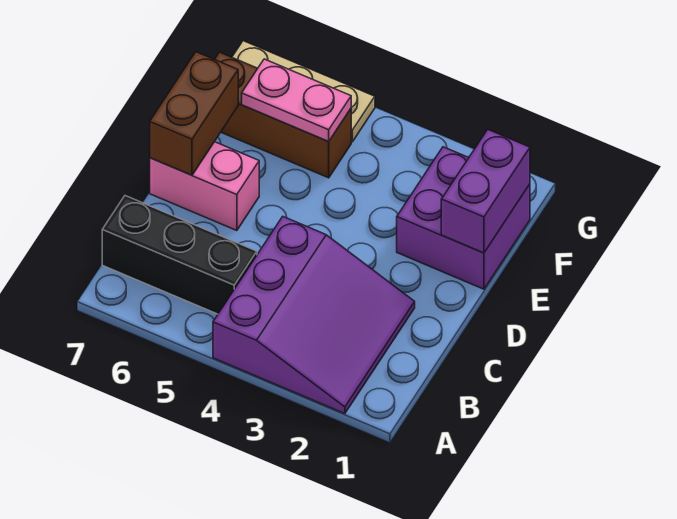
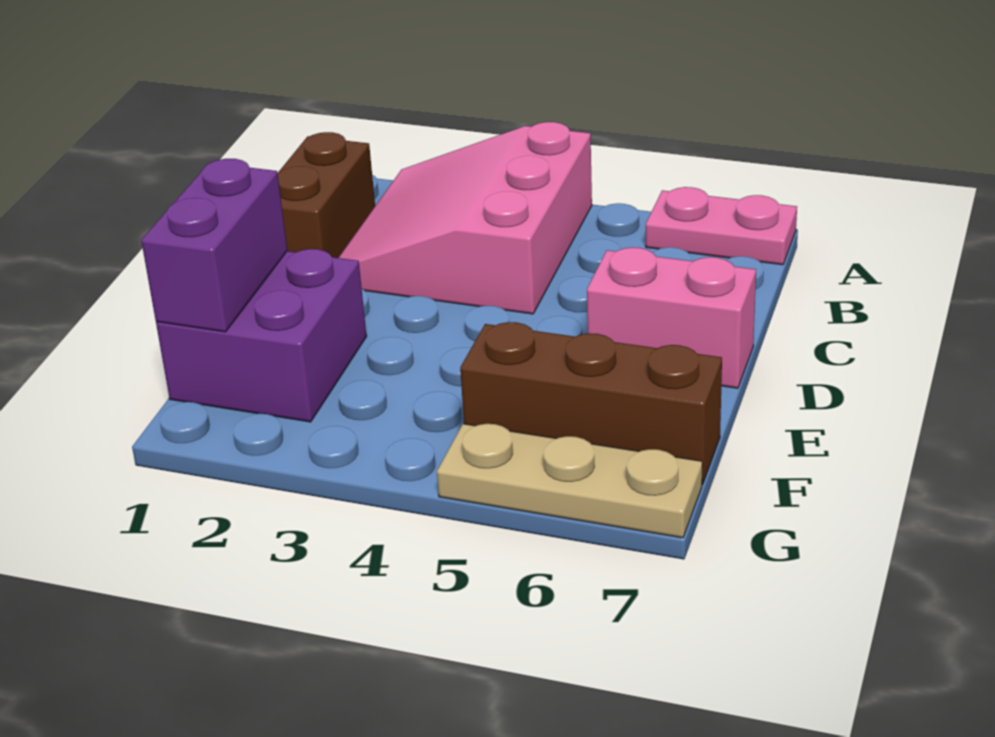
purple slope A2:C4 level 1 top 4 -> pink slope A2:C4 level 1 top 4
black brick B5:B7 level 1 -> none
brown brick D7:E7 level 2 -> brown brick B1:C1 level 1
pink plate F5:F6 level 2 -> pink plate A6:A7 level 1

